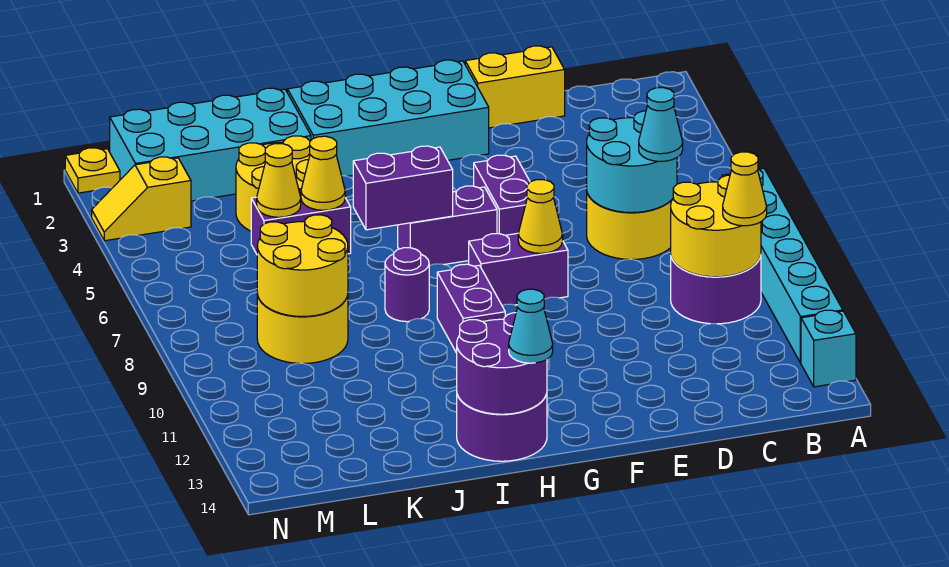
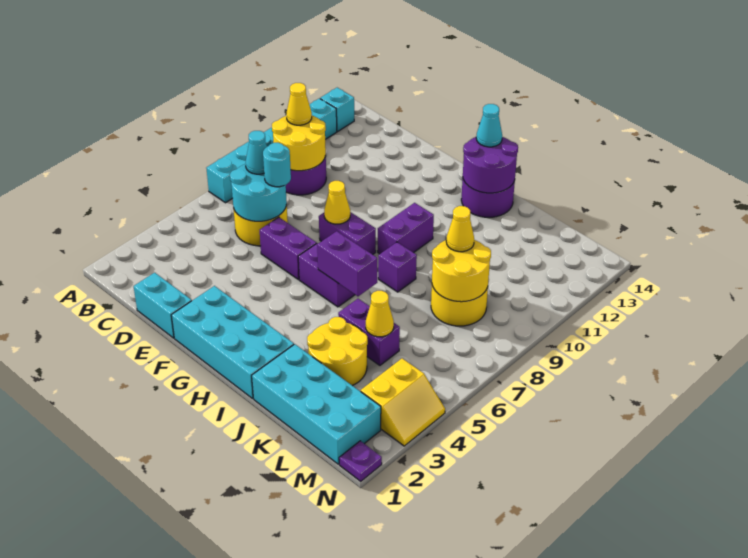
yellow brick D1:E1 level 1 -> cyan brick D1:E1 level 1
none -> cyan round brick D7 level 3
purple brick F5:F6 level 1 -> purple brick E6:F6 level 1
purple round brick I8 level 1 -> purple brick I8 level 1
yellow cone J5 level 2 -> yellow cone K9 level 3
yellow slope M3:N3 level 1 top M -> yellow slope M3:N4 level 1 top M
yellow plate N1 level 1 -> purple plate N1 level 1

